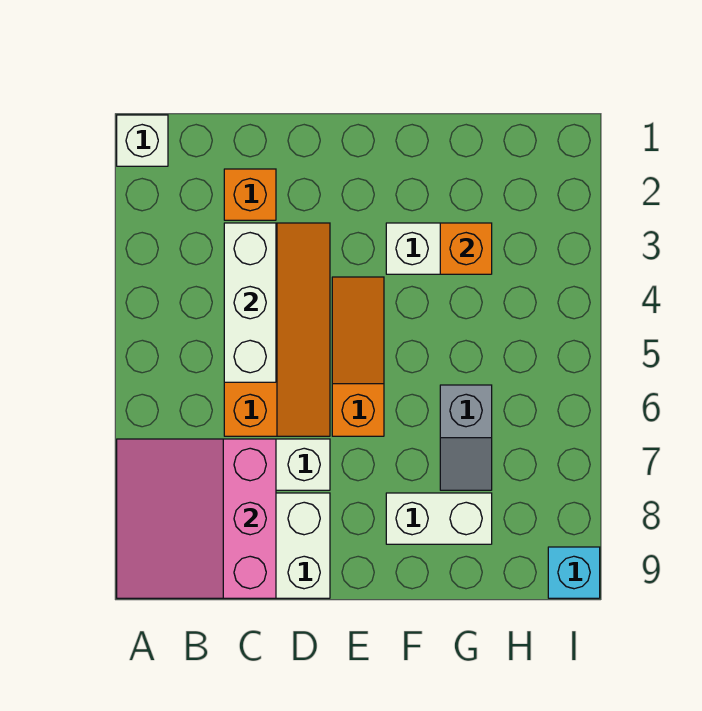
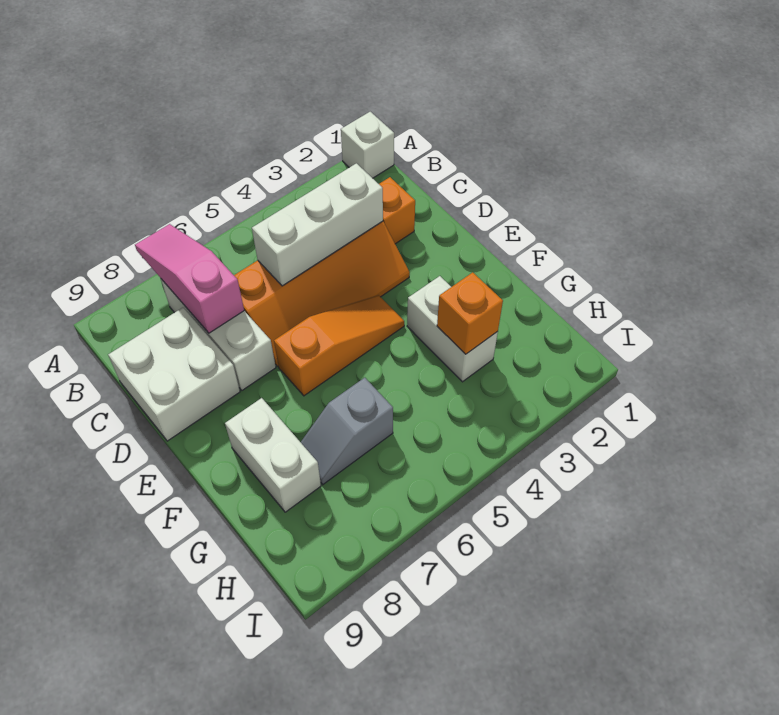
pink slope A7:C9 level 2 top C -> pink slope A7:C7 level 2 top C
cyan brick I9 level 1 -> none

